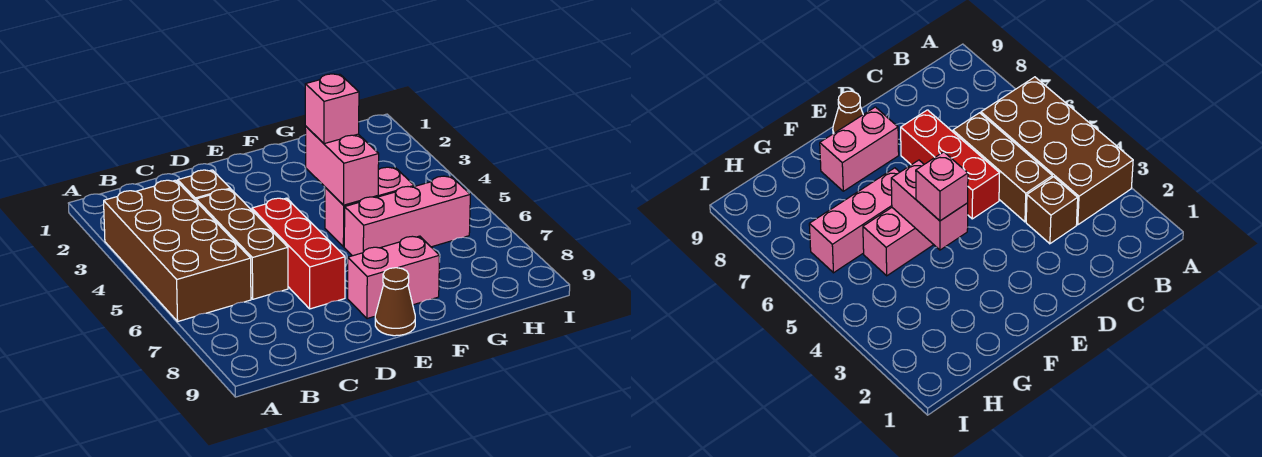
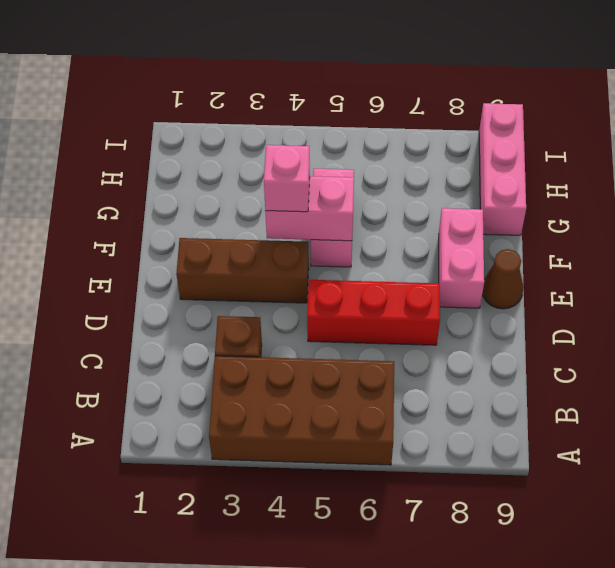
brown brick C4:C6 level 1 -> brown brick E2:E4 level 1
pink brick F6:H6 level 1 -> pink brick G9:I9 level 1

